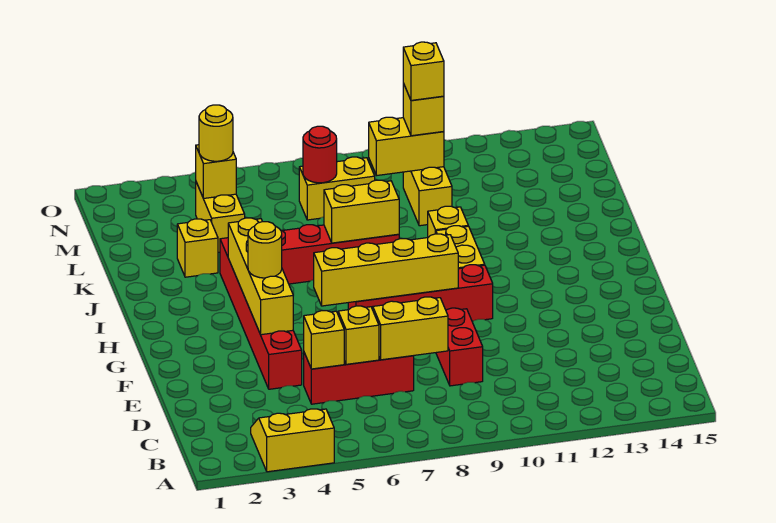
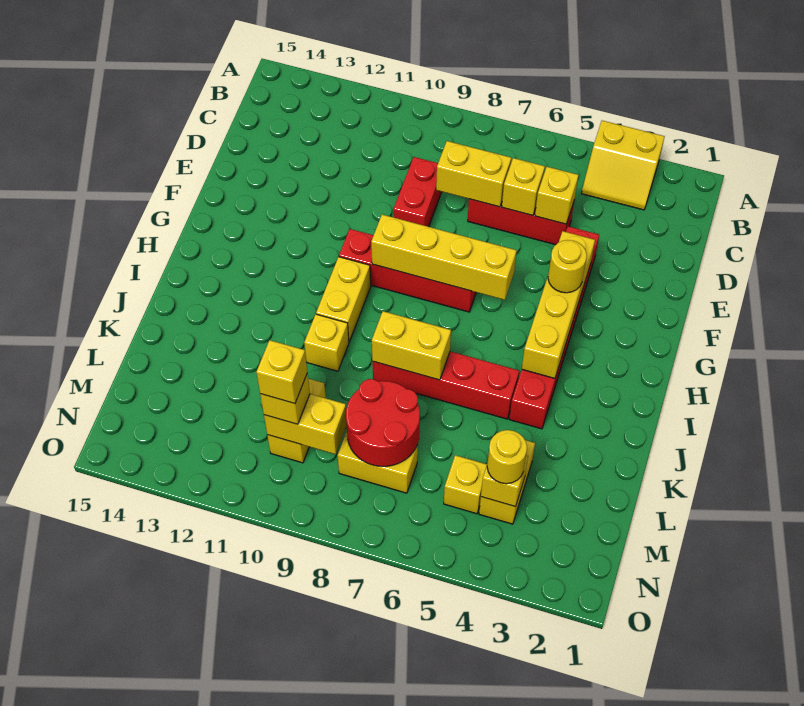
yellow brick K3 level 1 -> yellow brick M5 level 1
red round brick M7 level 2 -> red round brick L7:M8 level 2

